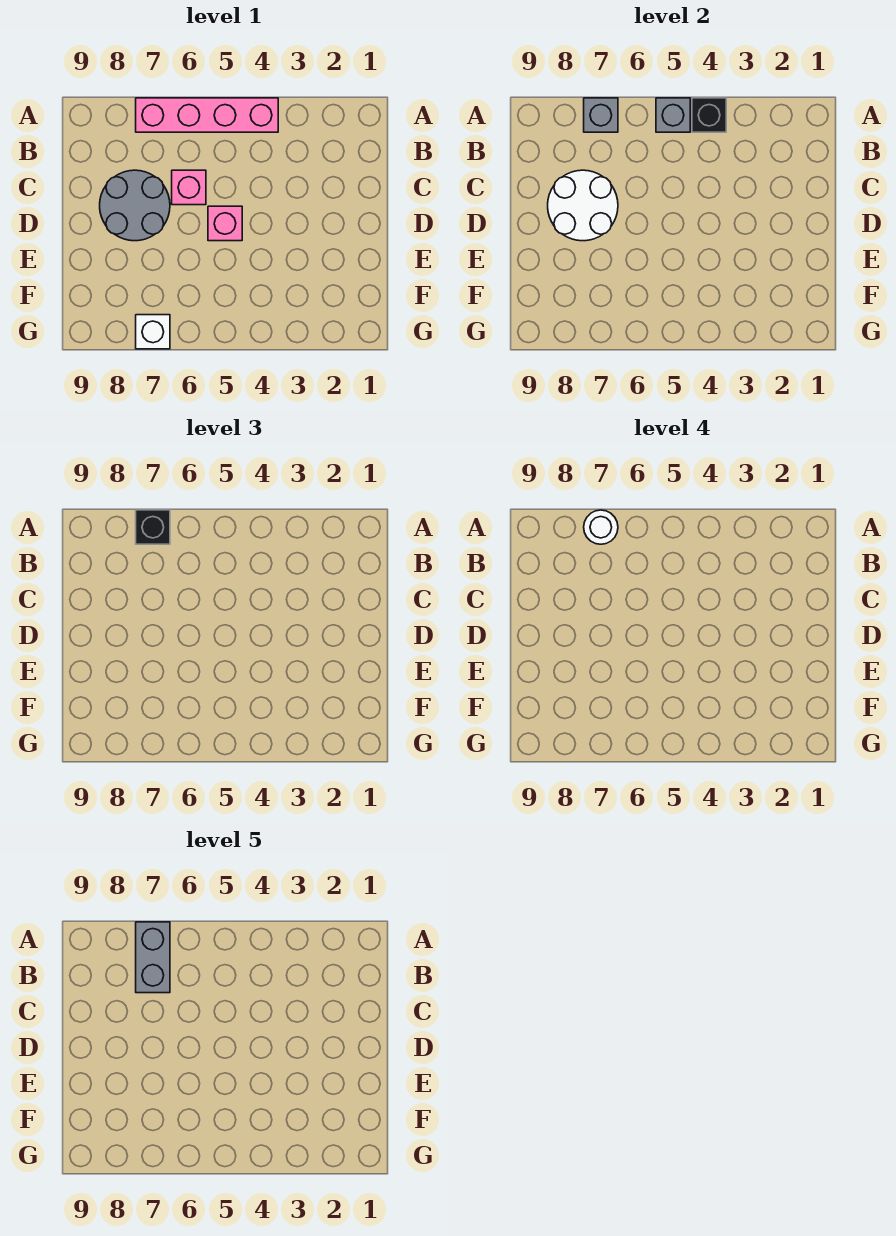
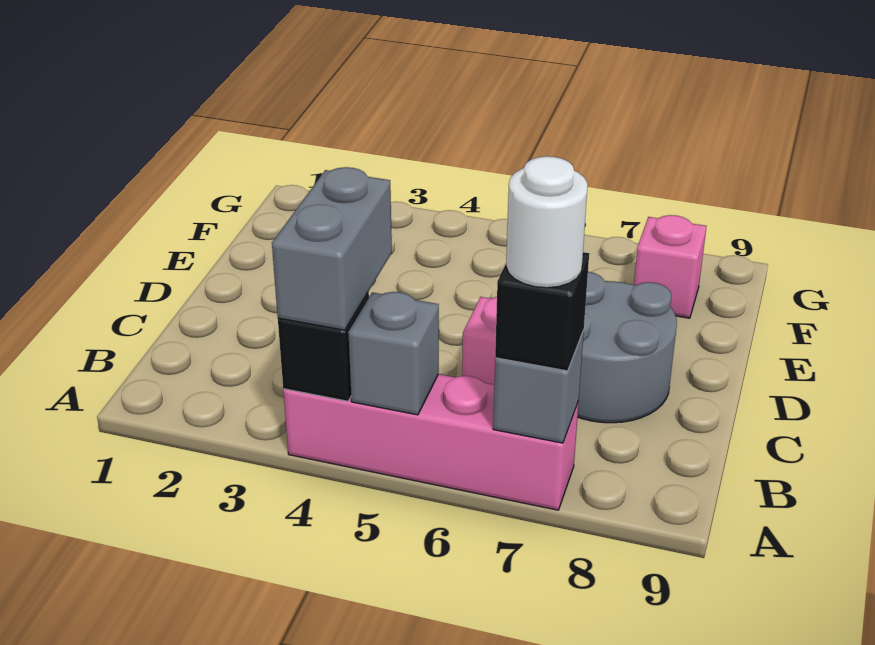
grey brick A7:B7 level 5 -> grey brick A4:B4 level 3
white round brick C7:D8 level 2 -> none
pink brick D5 level 1 -> pink brick F8 level 1
white brick G7 level 1 -> none

